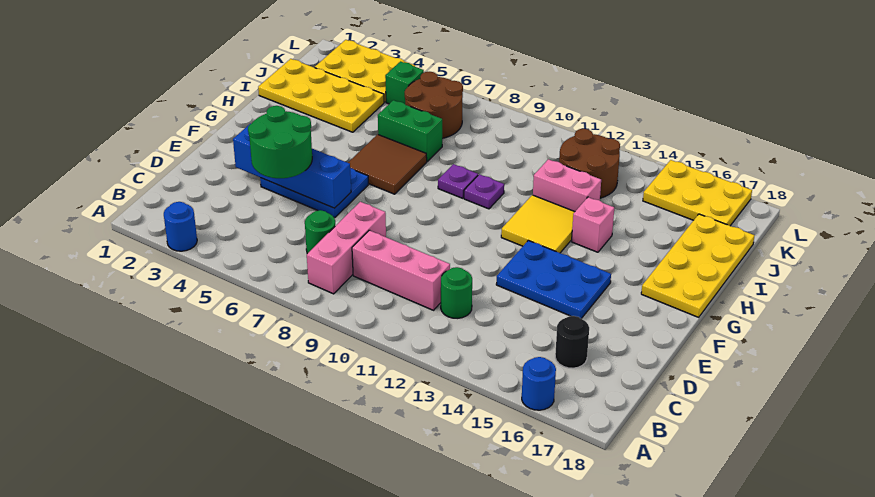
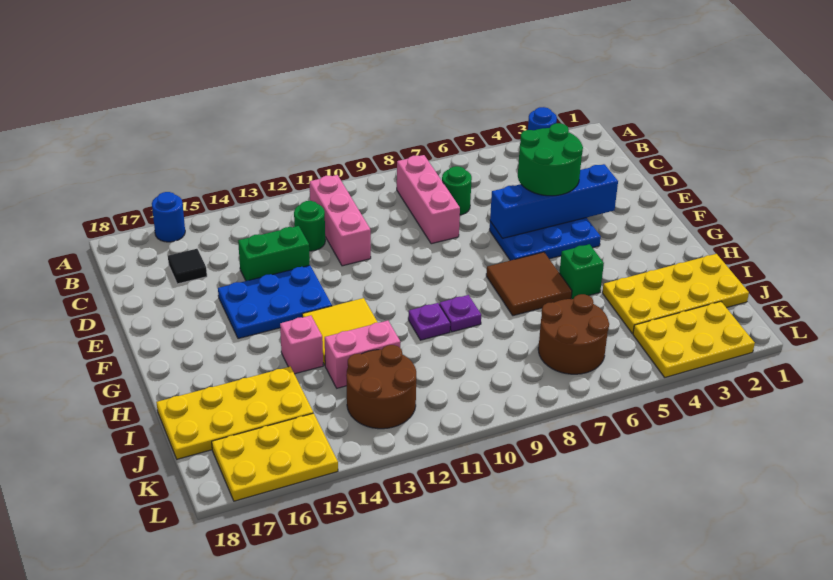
pink brick C9:C11 level 1 -> pink brick B11:D11 level 1
black round brick C16 level 1 -> black tile C16 level 1
yellow plate G17:J18 level 1 -> yellow plate I15:J18 level 1
green brick I6:I7 level 1 -> green brick D13:D14 level 1
green brick K5 level 1 -> green brick H5 level 1

